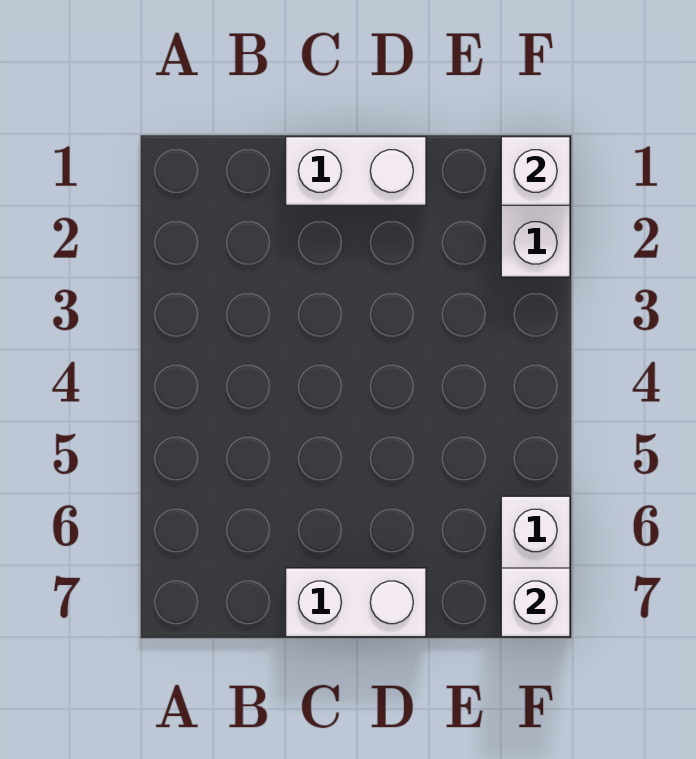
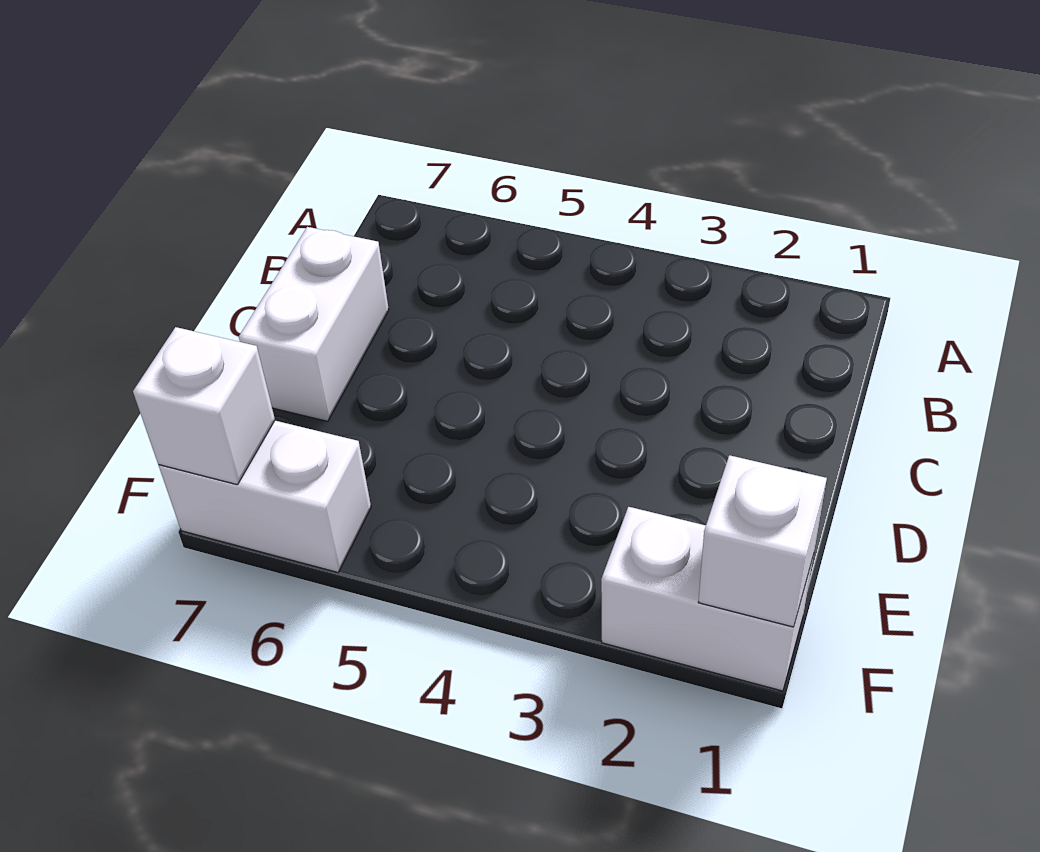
white brick C1:D1 level 1 -> none

